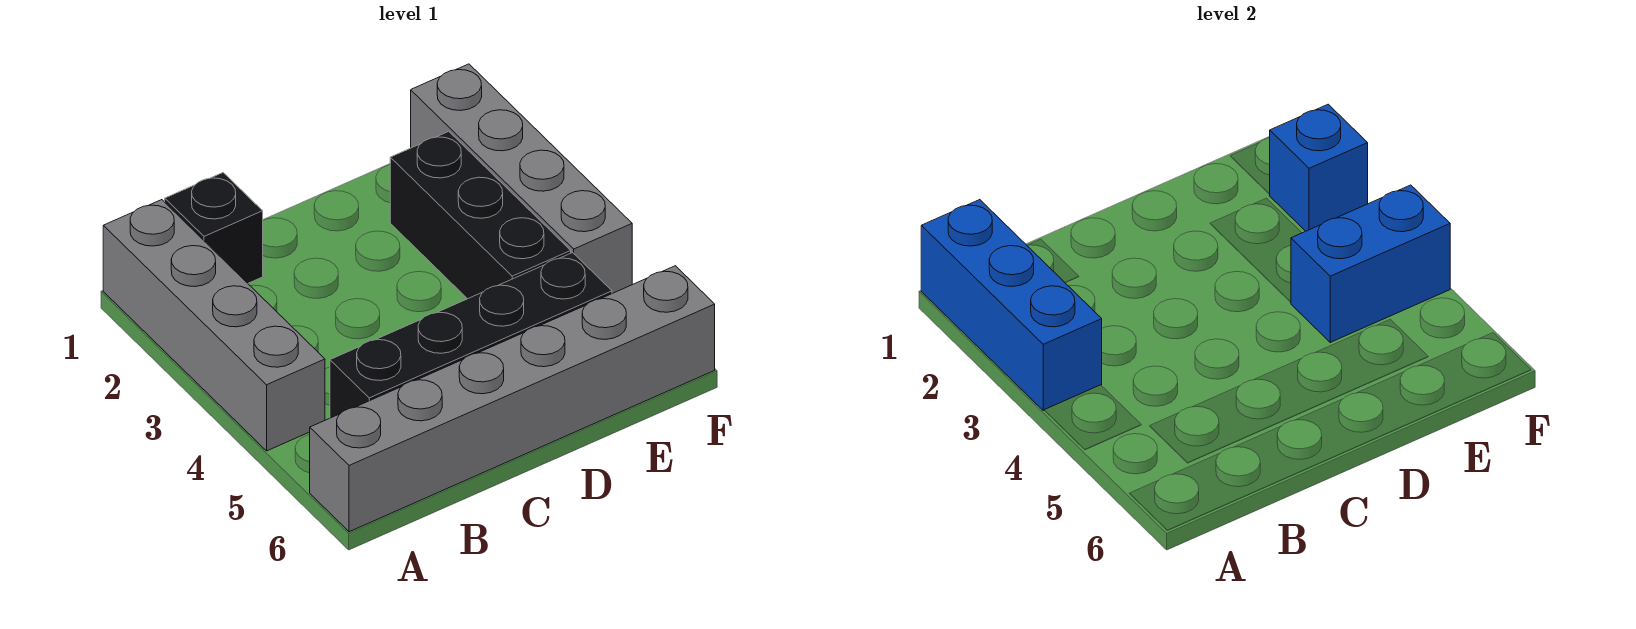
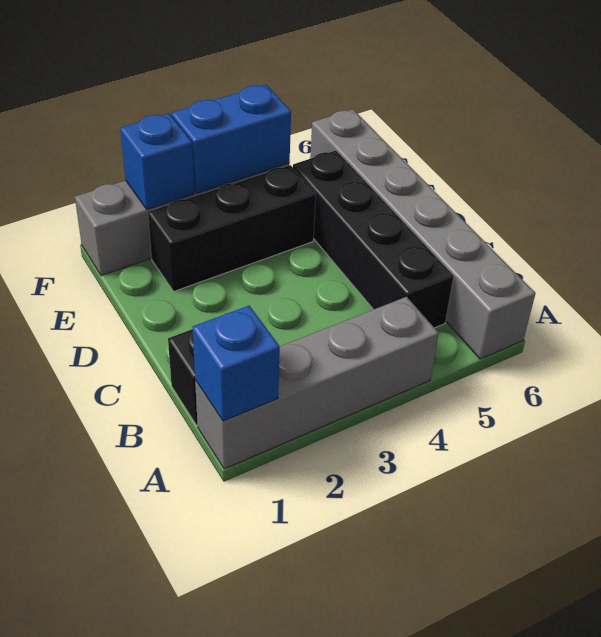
blue brick A1:A3 level 2 -> blue brick A1 level 2
blue brick E4:F4 level 2 -> blue brick F3:F4 level 2

